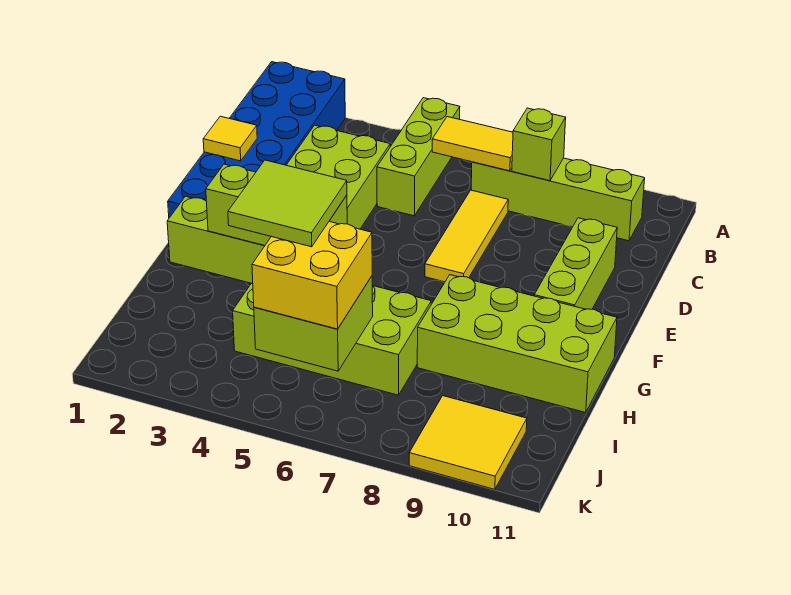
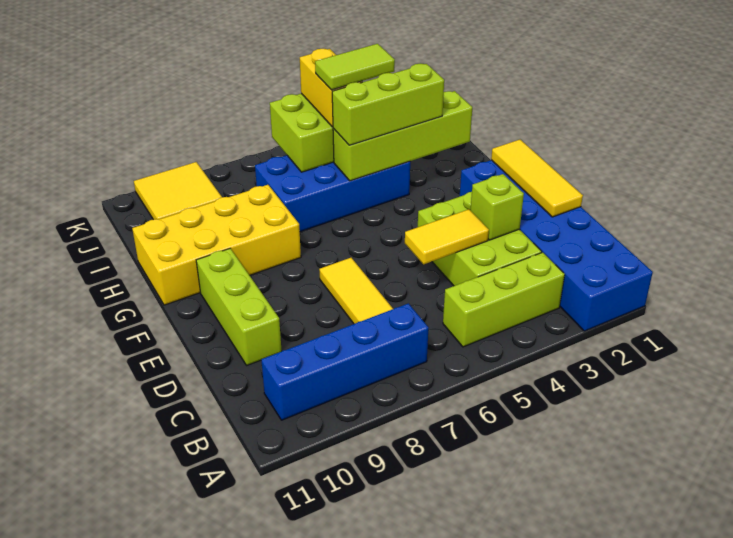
lime brick A5:C5 level 1 -> lime brick B3:B5 level 1
yellow tile B6:B7 level 2 -> yellow tile D4:D5 level 2
lime brick B7:B10 level 1 -> blue brick B7:B10 level 1
lime brick B8 level 2 -> lime brick D3 level 2
yellow tile D1 level 2 -> yellow tile D1:F1 level 2
lime brick G8:H11 level 1 -> yellow brick G8:H11 level 1
lime brick H4:I7 level 1 -> blue brick H4:I7 level 1
lime tile H4:I5 level 4 -> lime tile I4:I5 level 4
yellow brick I5:J6 level 3 -> yellow brick I5:J5 level 3

